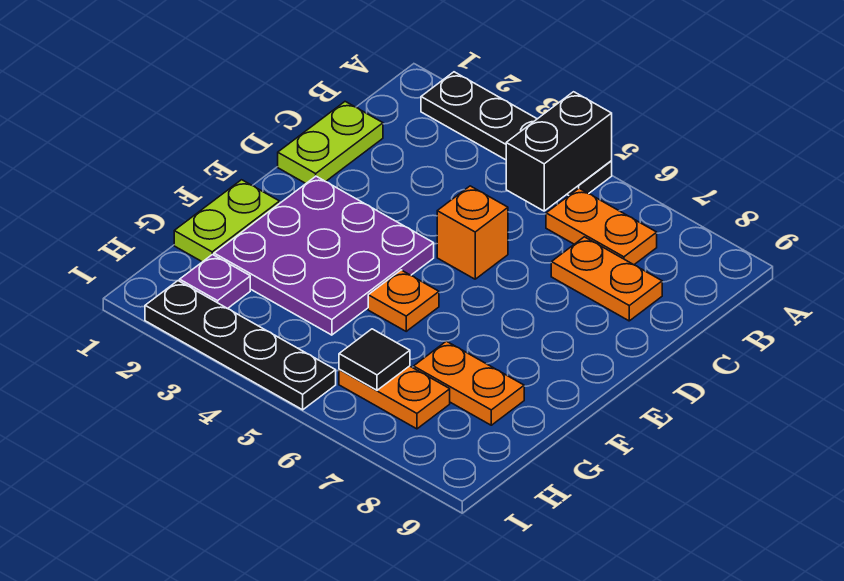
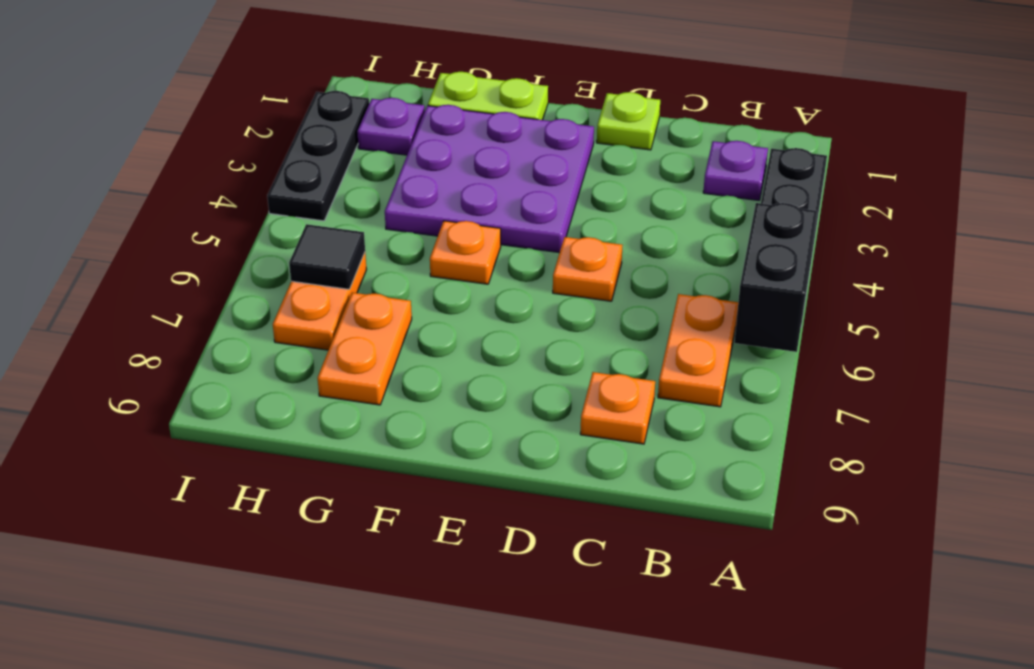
black brick A5:B5 level 2 -> black brick A5:A6 level 2
none -> purple plate B2 level 1
lime plate C1:D1 level 1 -> lime plate D1 level 1
orange plate C7:C8 level 1 -> orange plate C8 level 1
orange brick D5 level 1 -> orange plate D5 level 1
black plate I2:I5 level 1 -> black plate I2:I4 level 1

